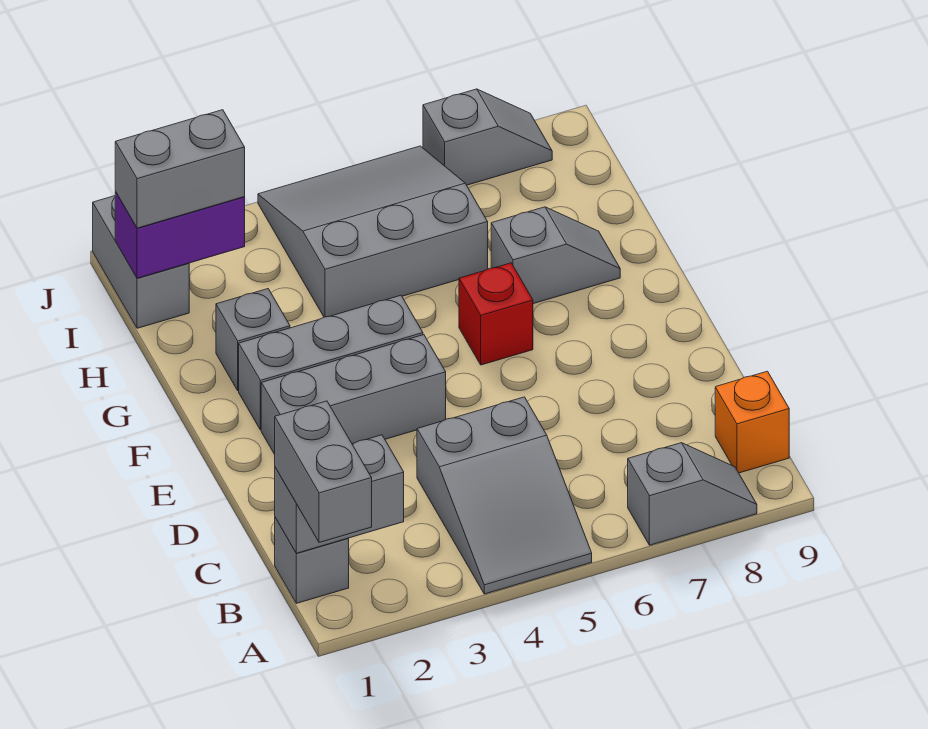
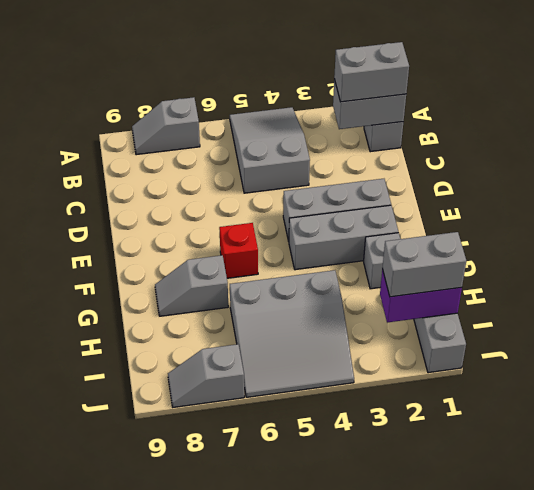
grey brick A1:B1 level 3 -> grey brick B1:B2 level 3
orange brick B9 level 1 -> none

